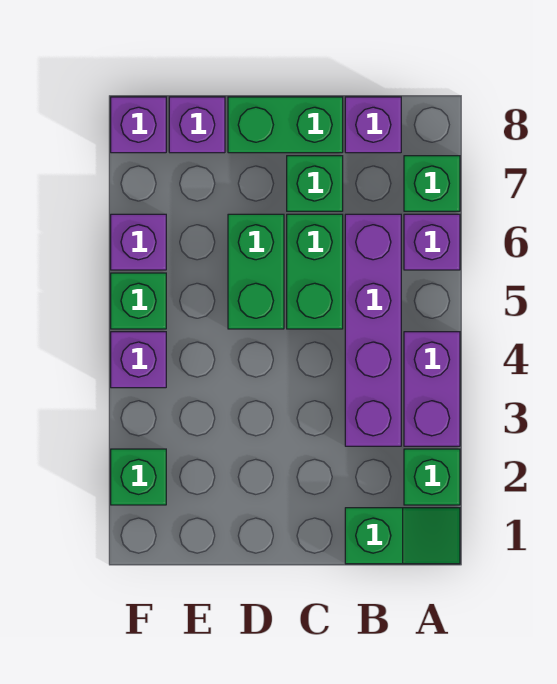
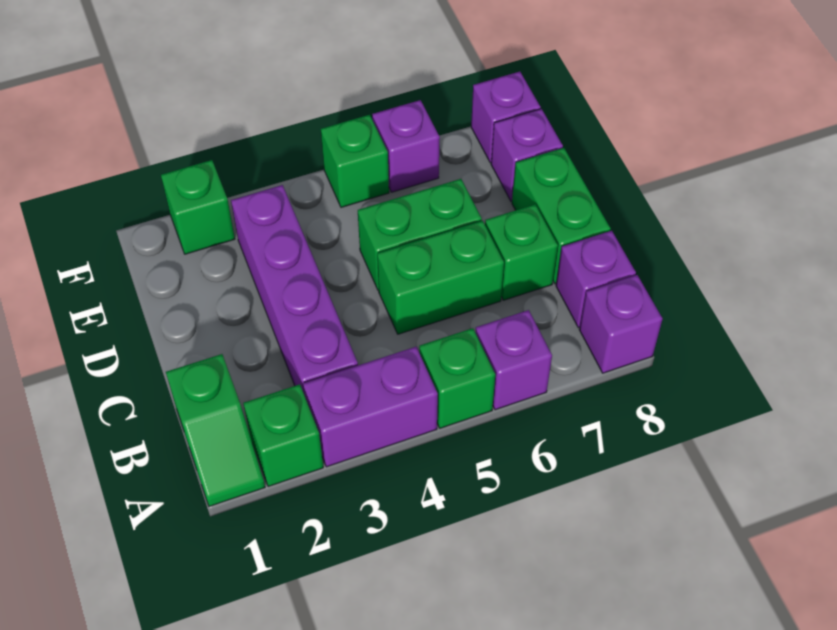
green brick A7 level 1 -> green brick A5 level 1
purple brick B3:B6 level 1 -> purple brick B3:E3 level 1
purple brick F4 level 1 -> purple brick A8 level 1

